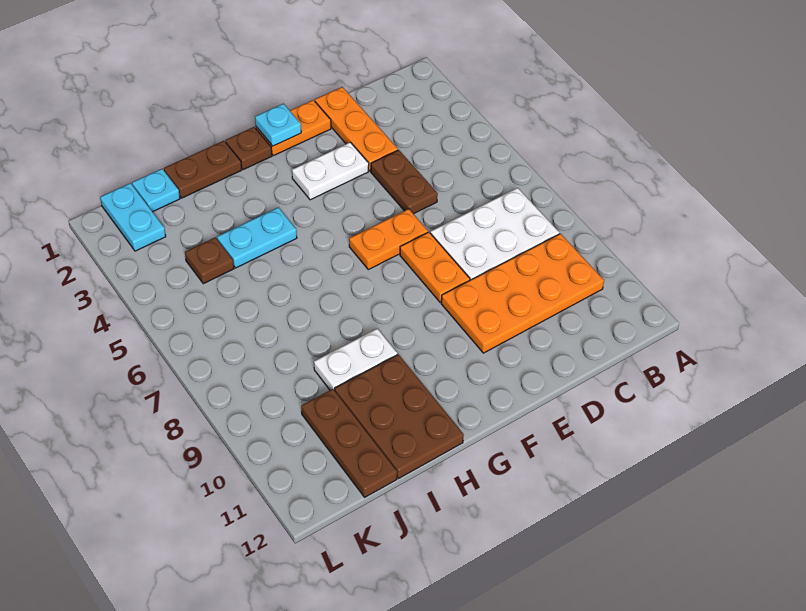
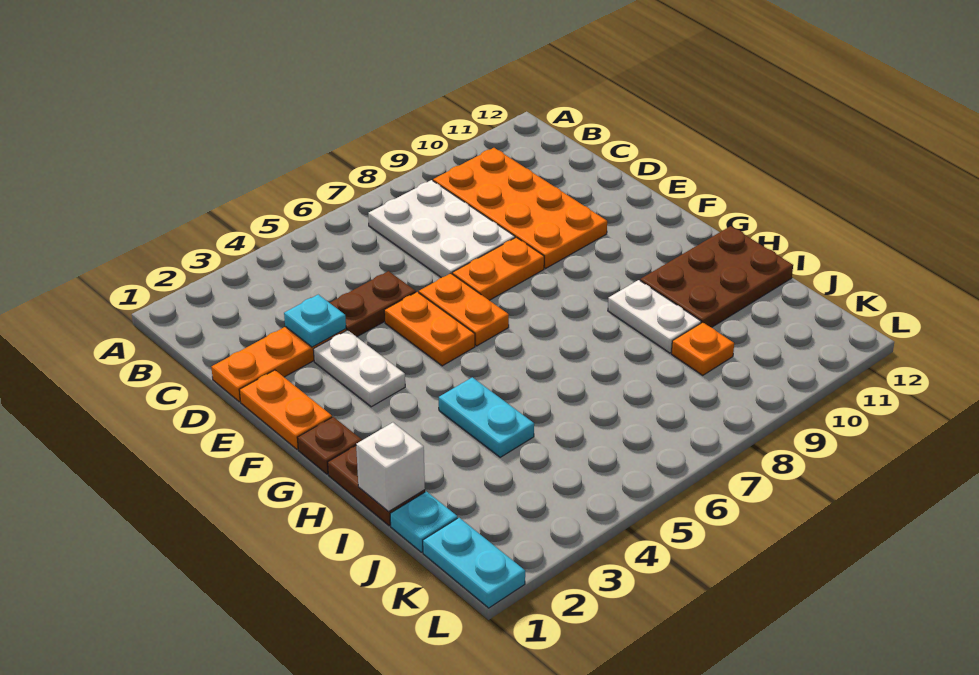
none -> orange plate E5:F5 level 1
cyan plate F1 level 2 -> cyan plate D3 level 2
none -> white brick I1 level 2
brown plate J4 level 1 -> none
none -> orange plate J9 level 1
brown plate J10:J12 level 1 -> none
cyan plate K1:K2 level 1 -> cyan plate K1:L1 level 1

